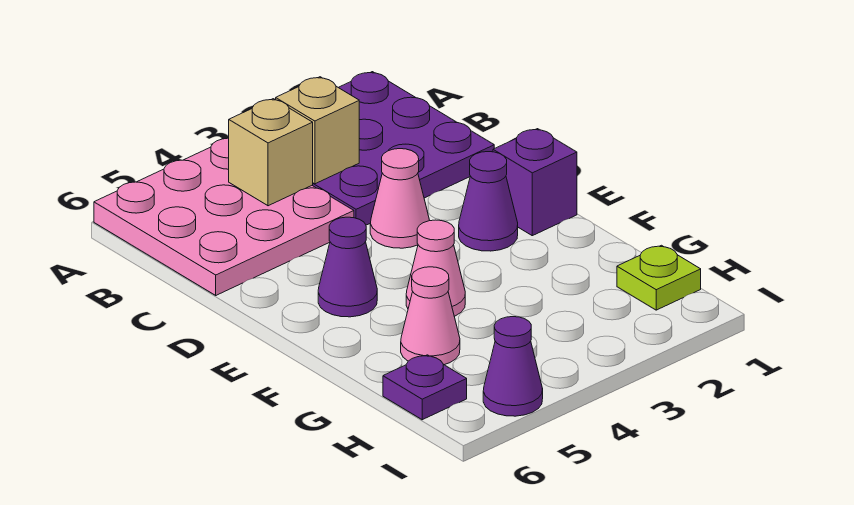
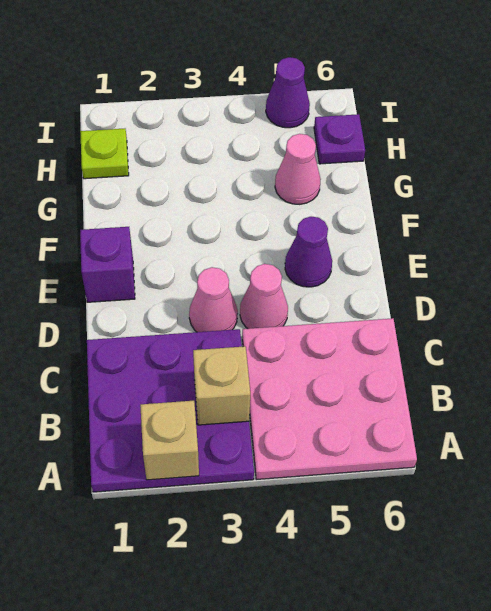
tan brick B4 level 2 -> tan brick A2 level 2
purple cone E2 level 1 -> none
pink cone F4 level 1 -> pink cone D4 level 1

